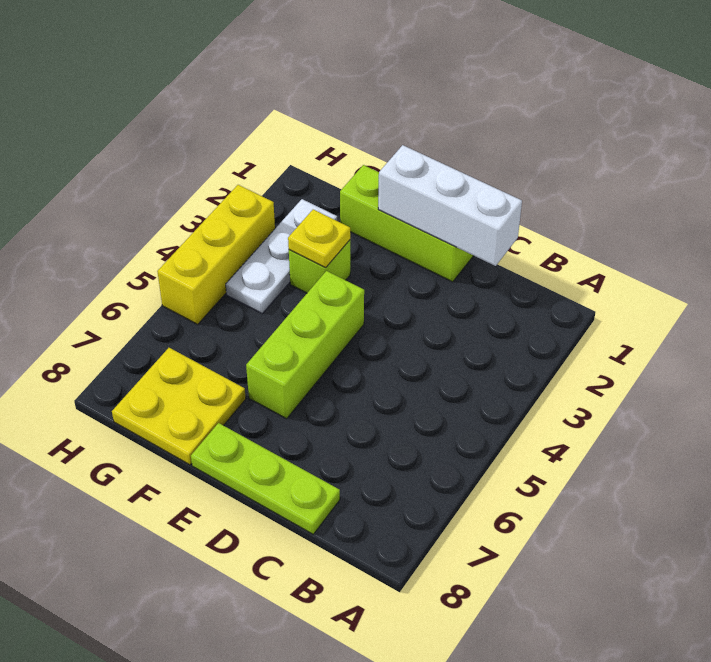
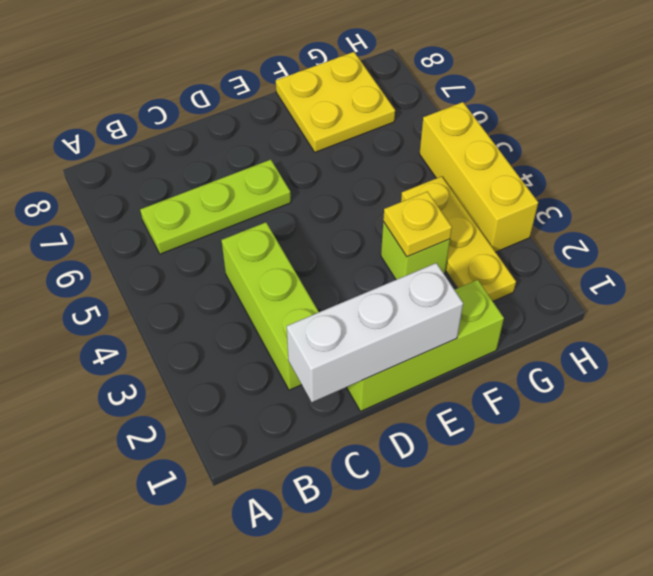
lime plate C8:E8 level 1 -> lime plate B6:D6 level 1
lime brick E4:E6 level 1 -> lime brick C2:C4 level 1
white plate G2:G4 level 1 -> yellow plate G2:G4 level 1

